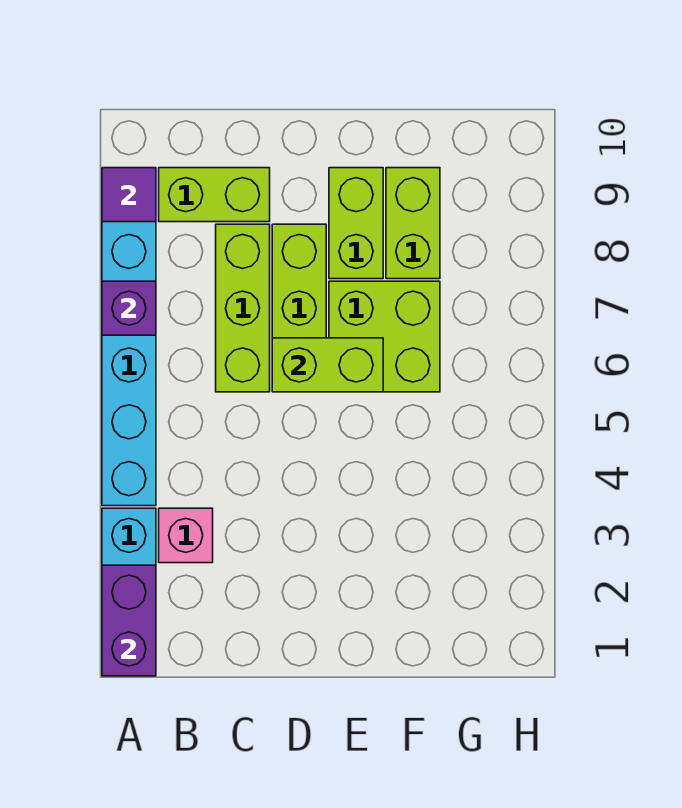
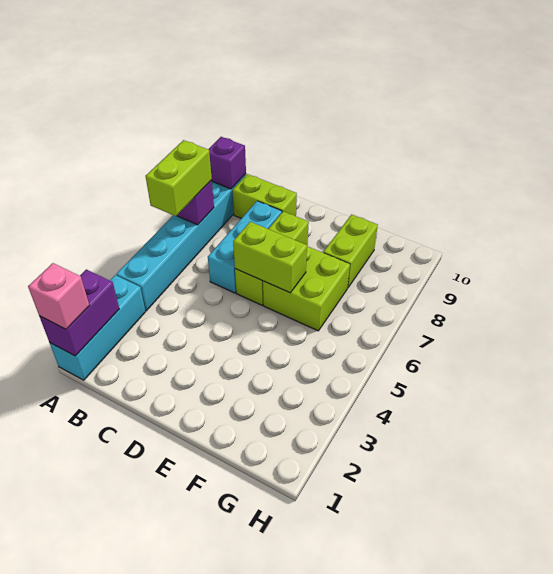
purple tile A9 level 2 -> purple brick A9 level 2
pink brick B3 level 1 -> pink brick A1 level 3
lime brick C6:C8 level 1 -> cyan brick C6:C8 level 1
lime brick E8:E9 level 1 -> lime brick A6:A7 level 3

